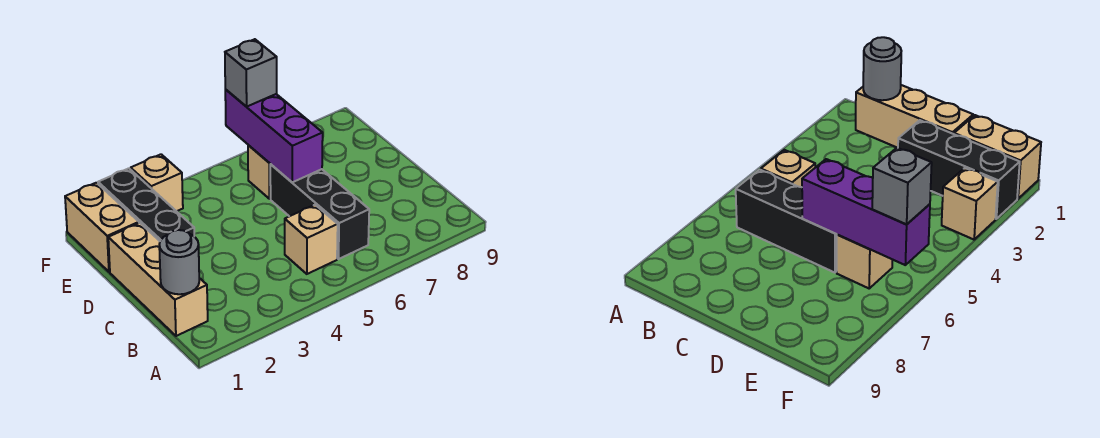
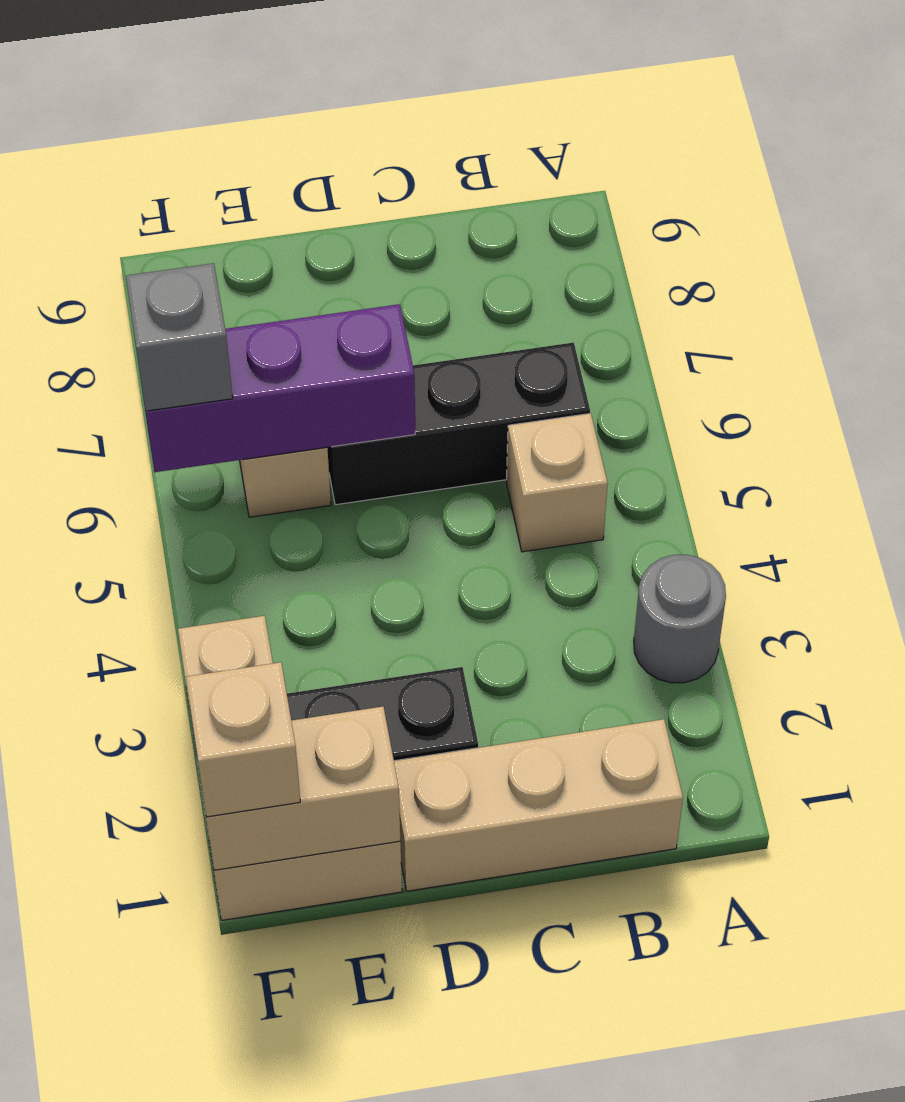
grey round brick B1 level 2 -> grey round brick A3 level 1
none -> tan brick E1:F1 level 2
none -> tan brick F1 level 3

